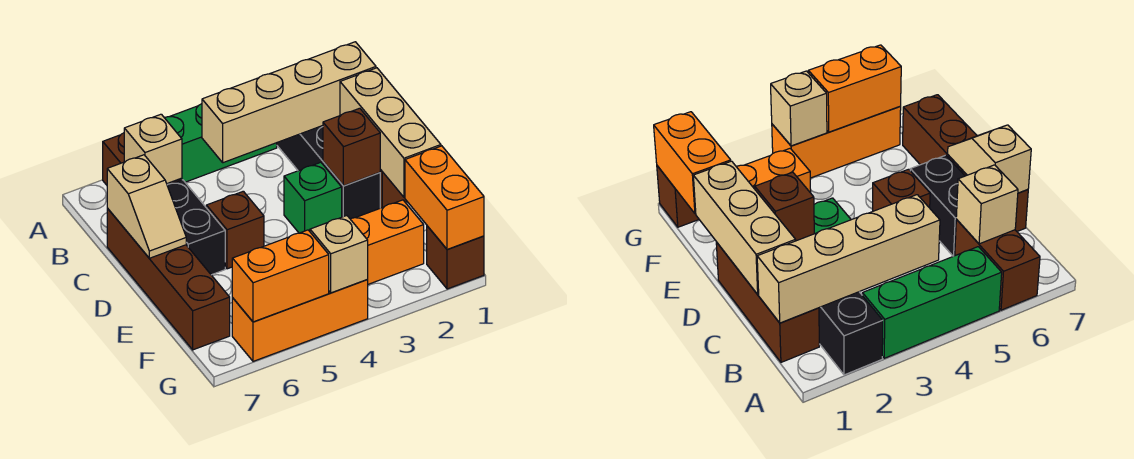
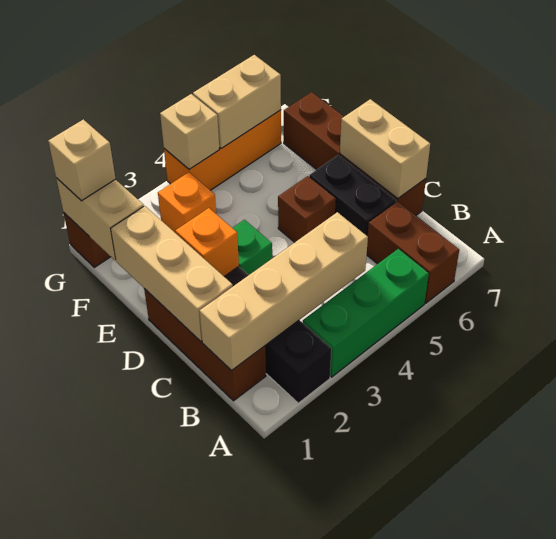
tan brick B6 level 2 -> tan brick G1 level 3
tan slope C7:D7 level 2 top C -> tan brick C7:D7 level 2
brown brick D2 level 2 -> orange brick D2 level 2
orange brick F1:G1 level 2 -> tan brick F1:G1 level 2
orange brick F2:F3 level 1 -> orange brick F3 level 1
orange brick G5:G6 level 2 -> tan brick G5:G6 level 2

